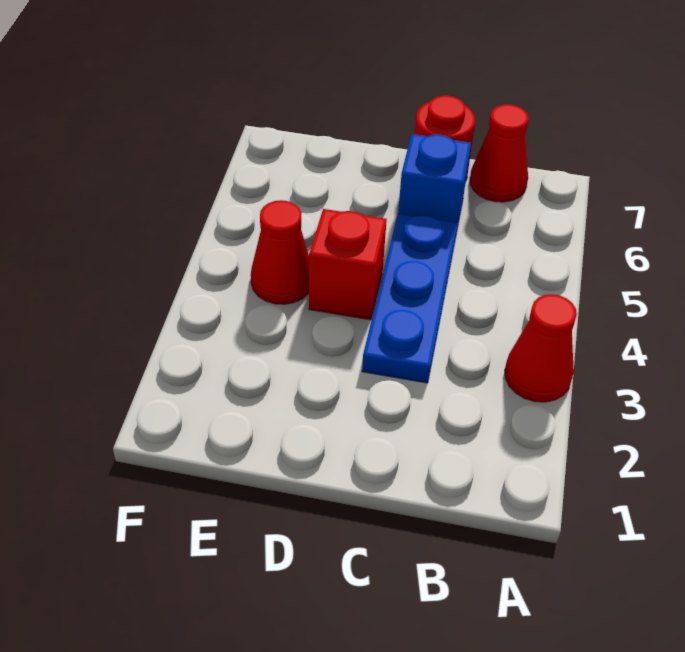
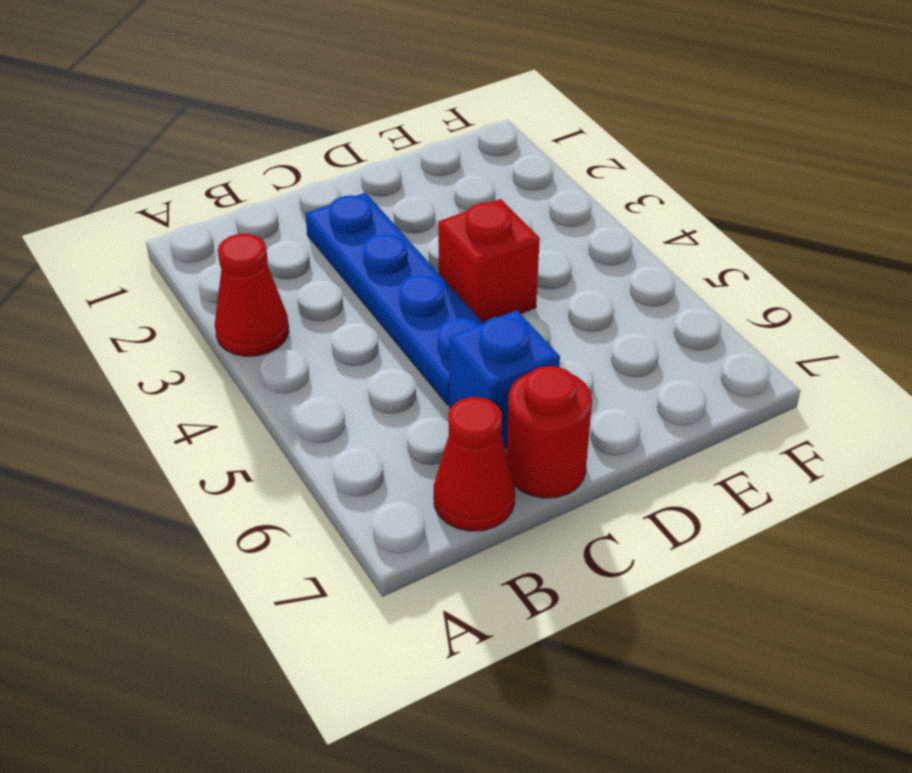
blue plate C3:C5 level 1 -> blue plate C2:C5 level 1
red cone E4 level 1 -> none

